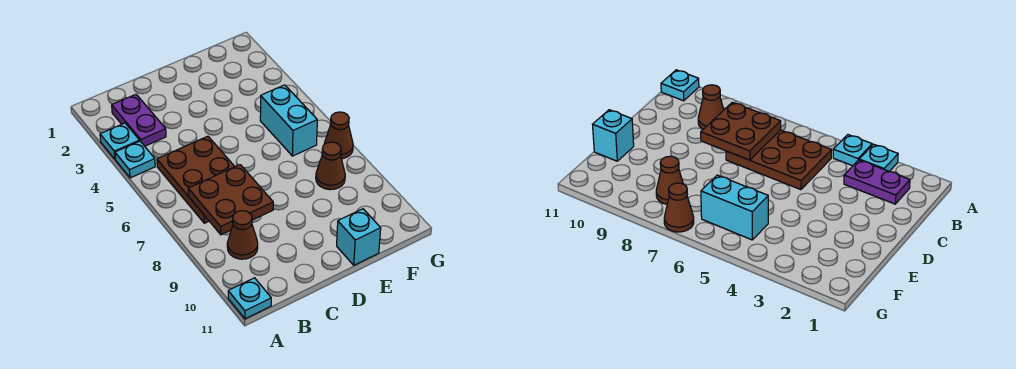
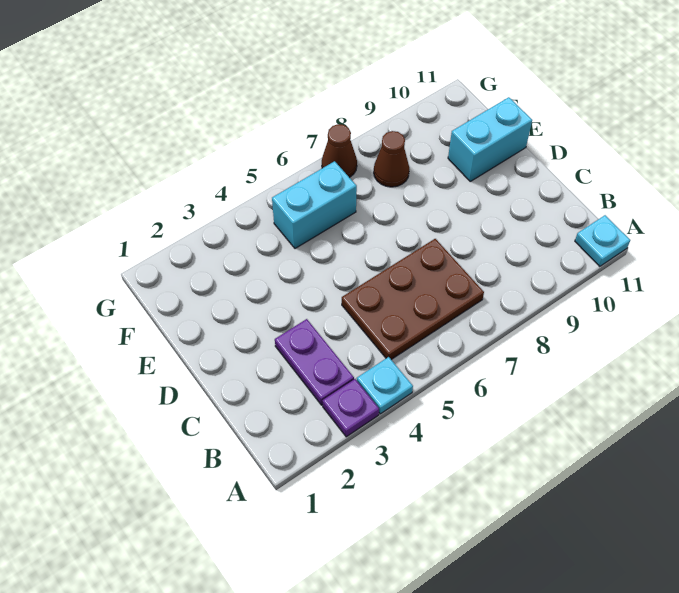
cyan plate A3 level 1 -> purple plate A3 level 1
purple plate B2:B3 level 1 -> purple plate B3:C3 level 1
brown plate B7:C8 level 2 -> none
brown cone B9 level 1 -> none
cyan brick E11 level 1 -> cyan brick E10:E11 level 1

